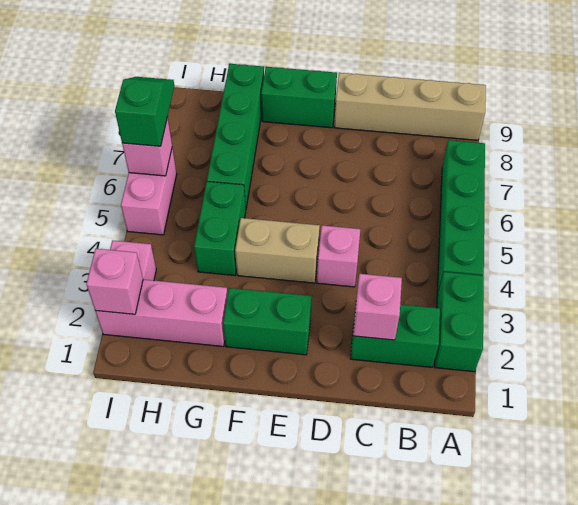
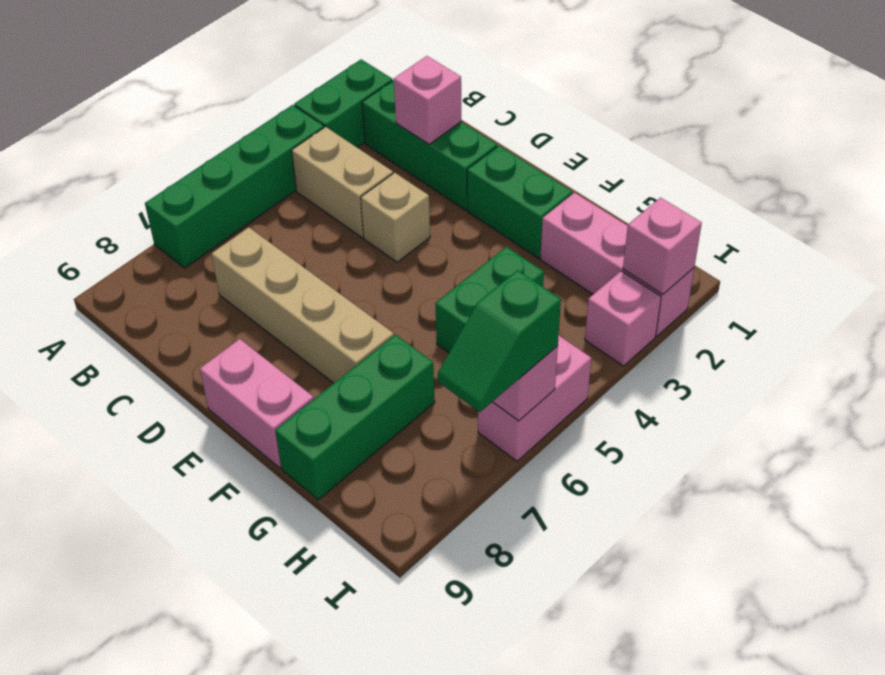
tan brick A9:D9 level 1 -> tan brick C7:F7 level 1
green brick B2:C2 level 1 -> green brick B2:D2 level 1
pink brick D4 level 1 -> tan brick D4 level 1
tan brick E4:F4 level 1 -> tan brick B4:C4 level 1
green brick E9:F9 level 1 -> pink brick E9:F9 level 1
green brick G6:G9 level 1 -> green brick G7:G9 level 1

